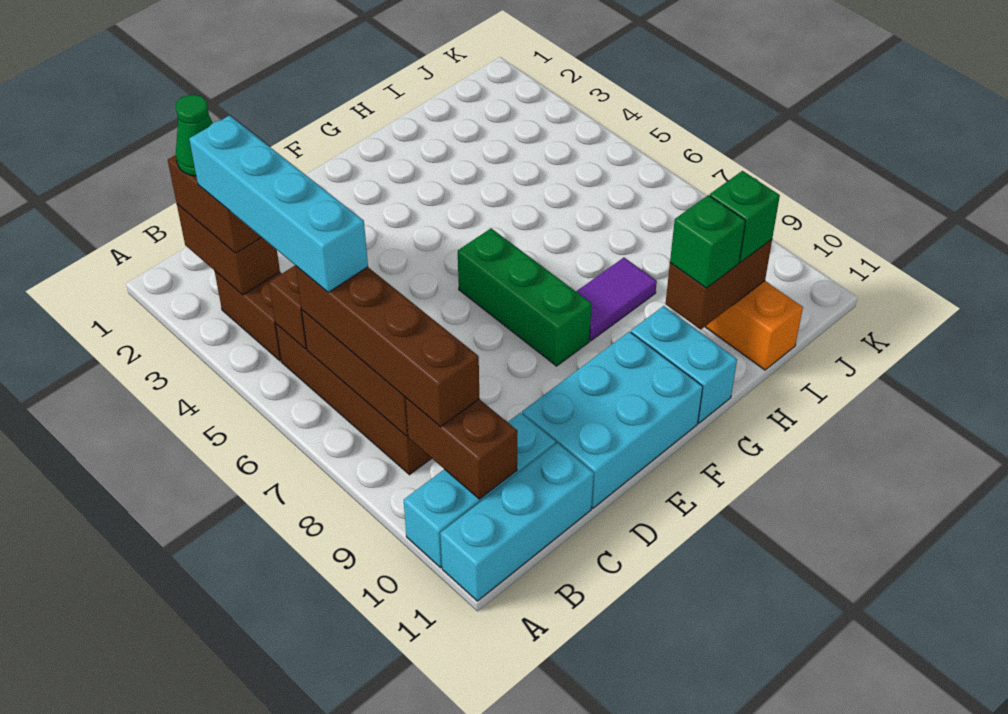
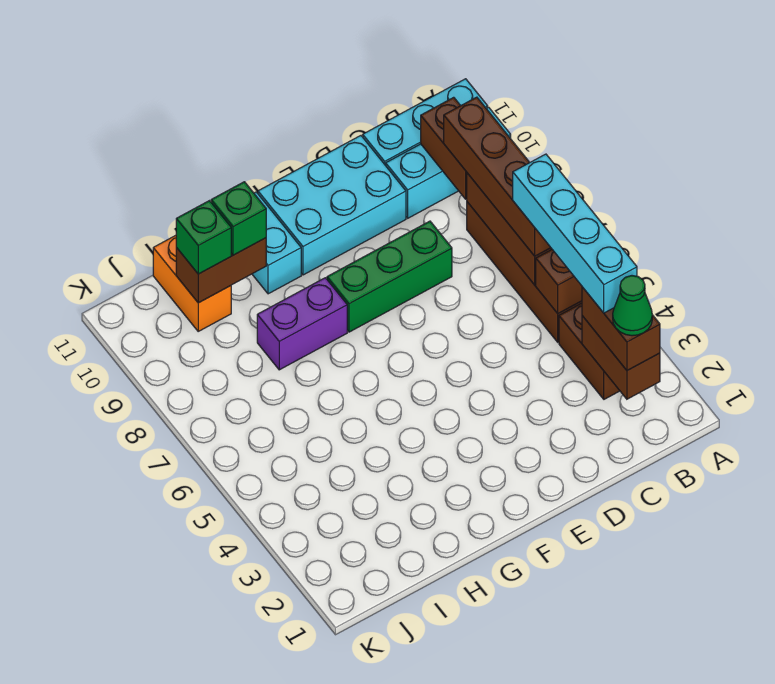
green brick F6:F8 level 1 -> green brick D8:F8 level 1
purple tile G8:H8 level 1 -> purple brick G8:H8 level 1

